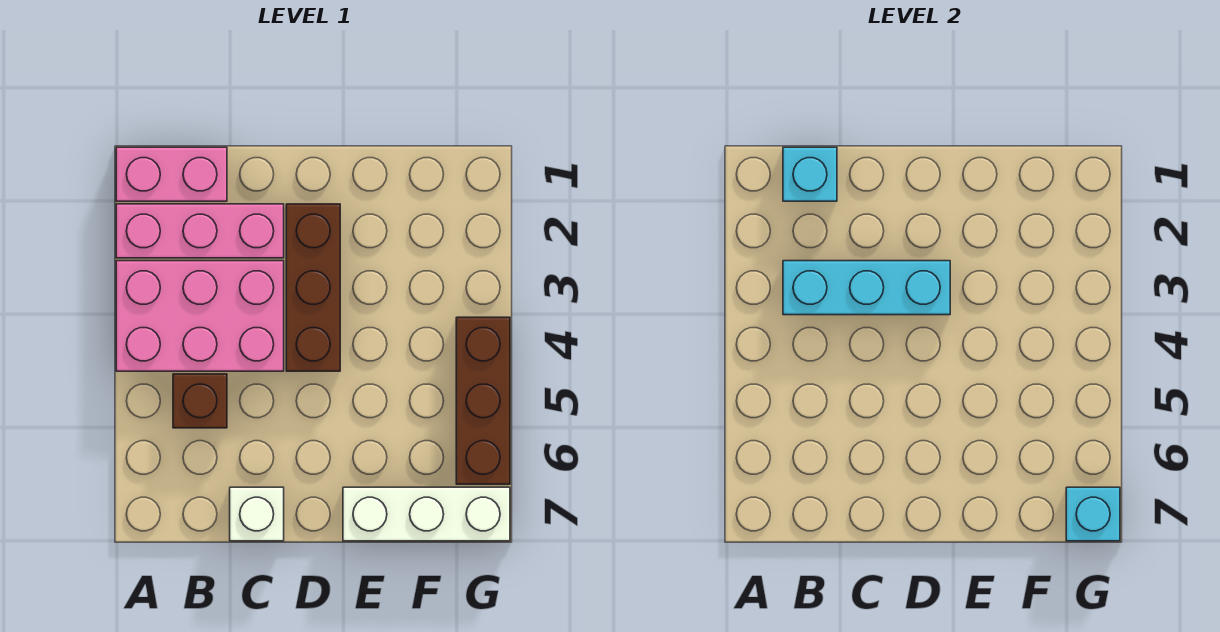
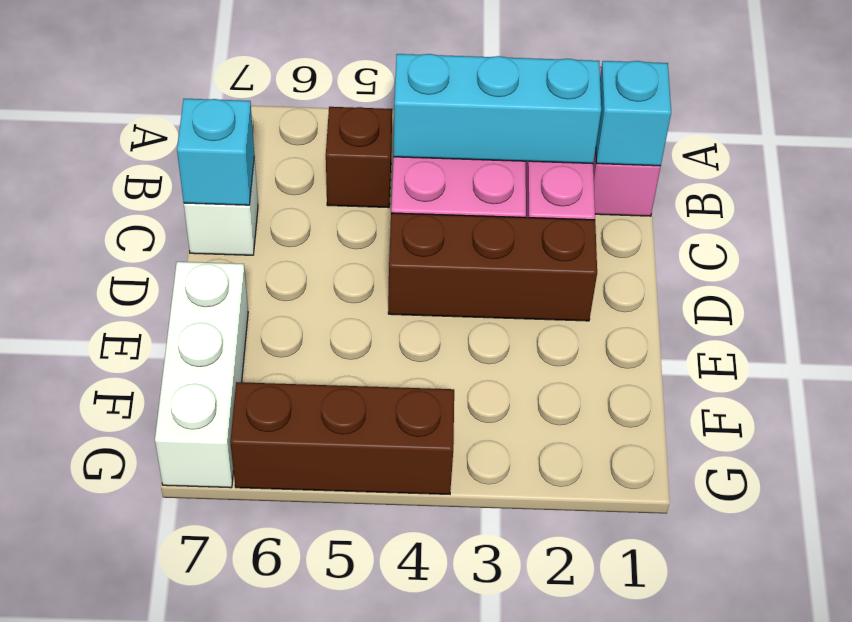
cyan brick B3:D3 level 2 -> cyan brick B2:B4 level 2
cyan brick G7 level 2 -> cyan brick C7 level 2

